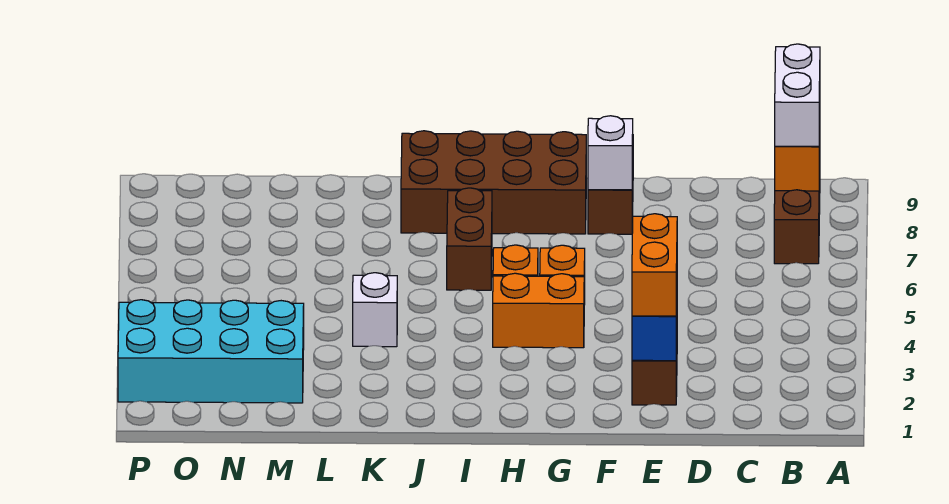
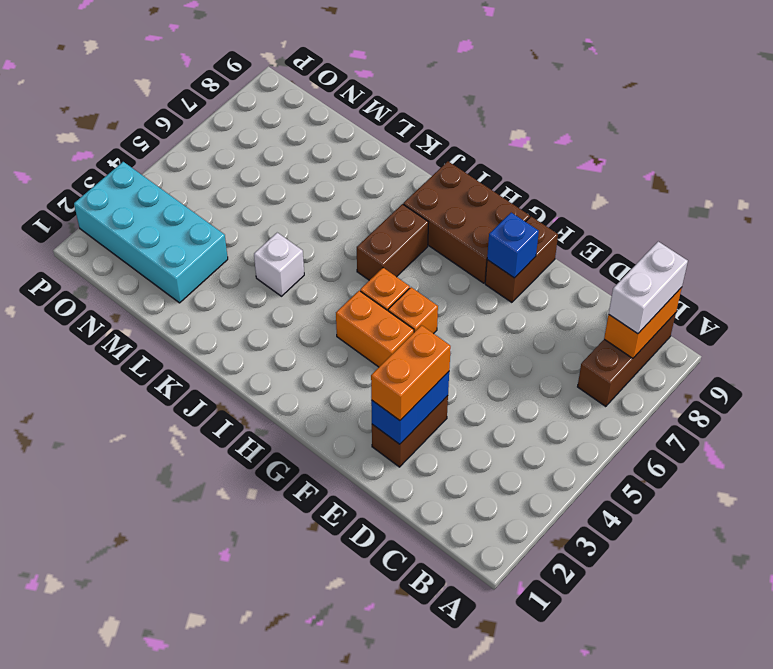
white brick F8 level 2 -> blue brick F8 level 2
brown brick G8:J9 level 1 -> brown brick G8:I9 level 1

